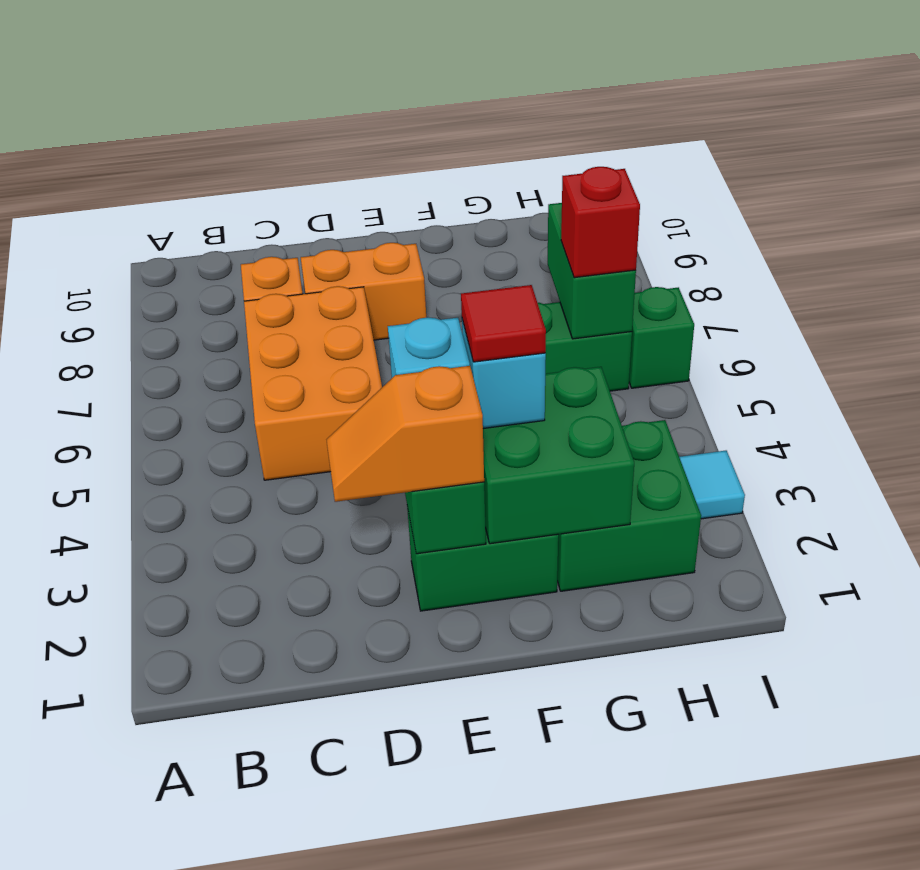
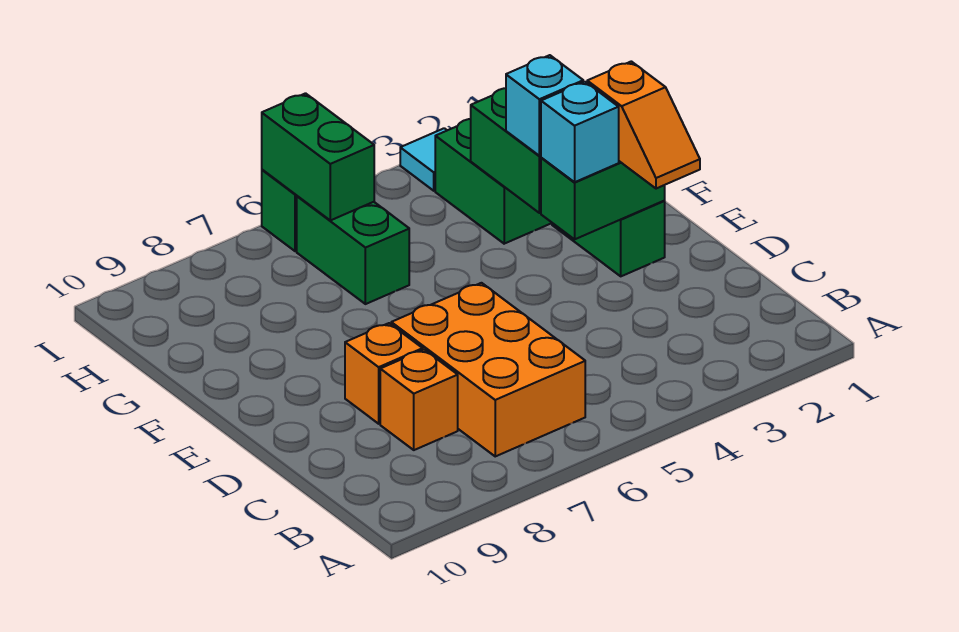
orange brick C5:D7 level 1 -> orange brick B6:D7 level 1
orange brick D8:E8 level 1 -> orange brick D8 level 1
red tile F3 level 4 -> none
green brick H6:H7 level 2 -> green brick H6:I6 level 2
red brick H6 level 3 -> none

